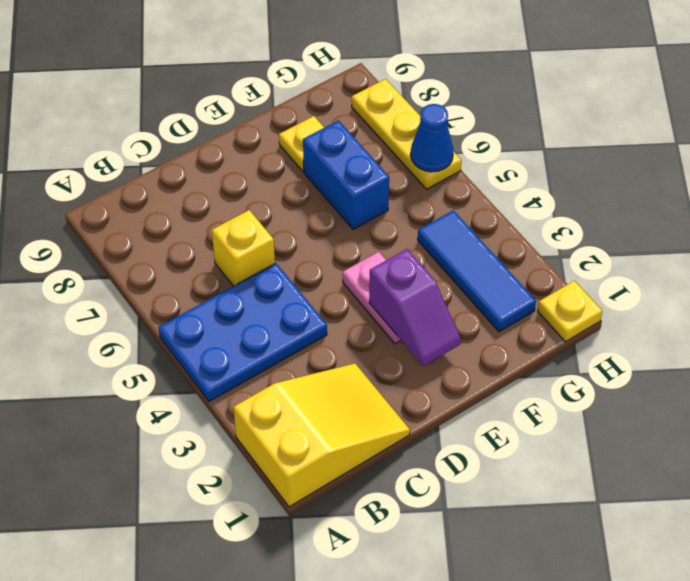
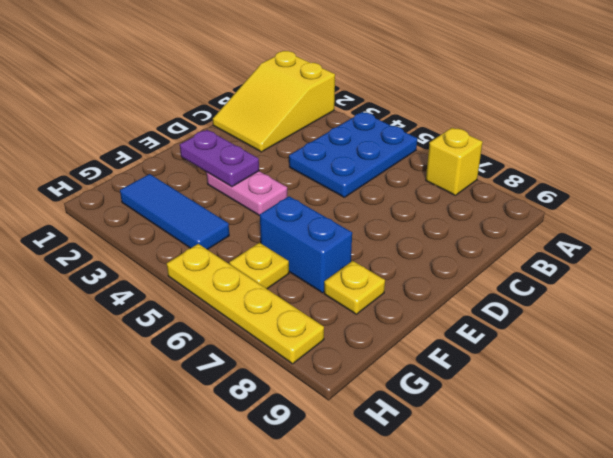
yellow brick C6 level 1 -> yellow brick A7 level 1
purple slope E2:E3 level 2 top 3 -> purple plate E2:E3 level 2
yellow plate H1 level 1 -> yellow plate G6 level 1
yellow plate H6:H8 level 1 -> yellow plate H5:H8 level 1
blue cone H6 level 2 -> none

